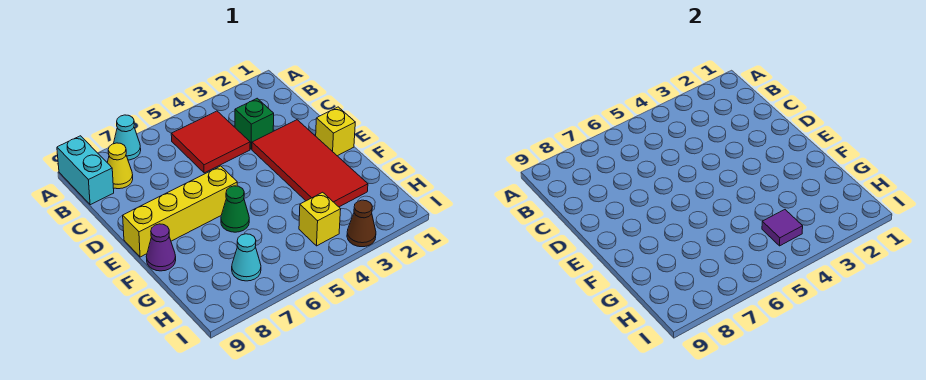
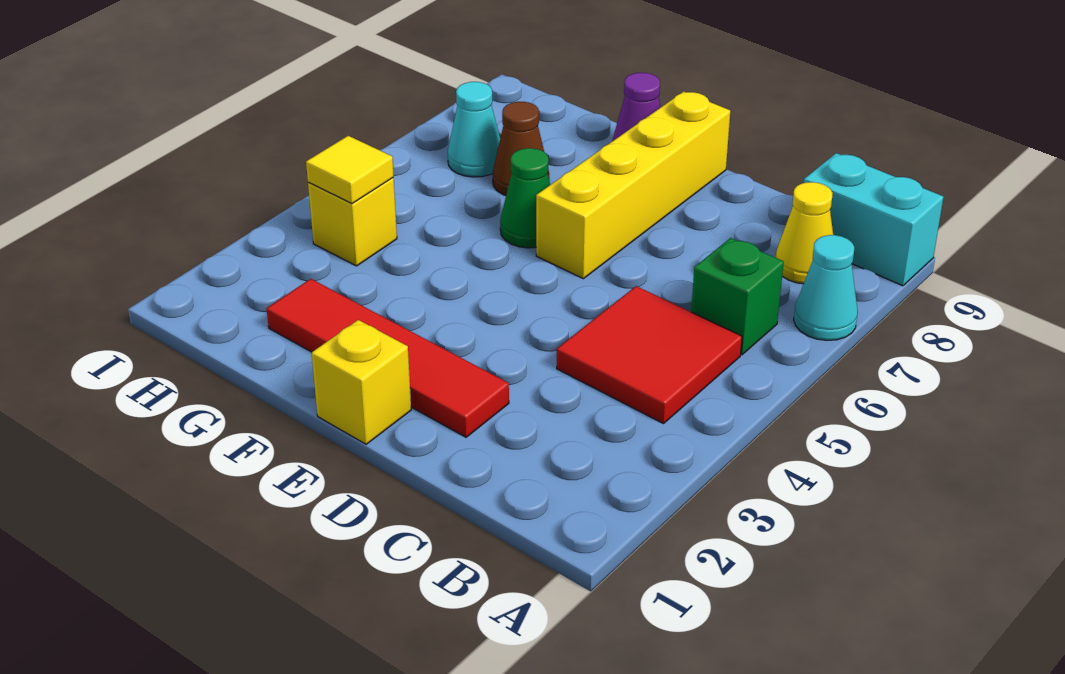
green brick C3 level 1 -> green brick B6 level 1
red tile D2:G3 level 1 -> red tile D2:G2 level 1
purple tile H4 level 2 -> yellow tile H4 level 2
brown cone I3 level 1 -> brown cone G7 level 1

